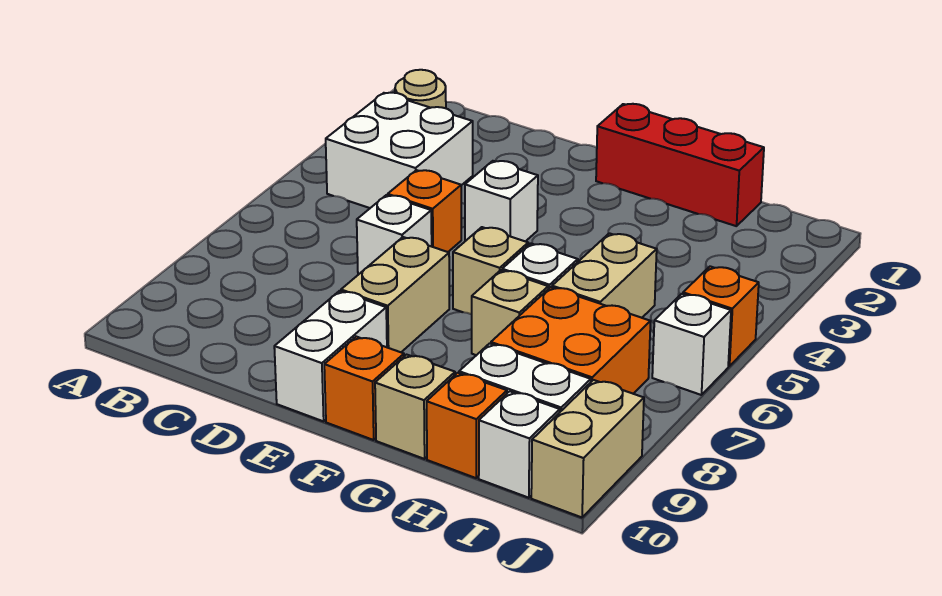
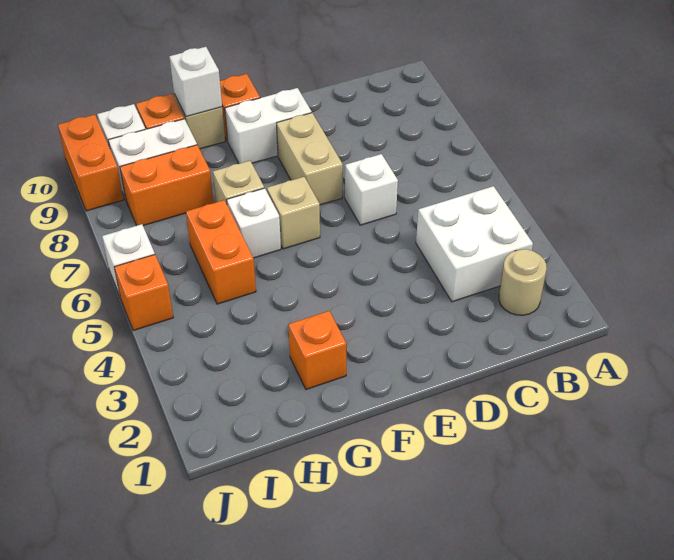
orange brick D5 level 1 -> orange brick G2 level 1
white brick E4 level 1 -> white brick G10 level 2
white brick E9:E10 level 1 -> white brick E9:F9 level 1
red brick F1:H1 level 1 -> none
tan brick H5:H6 level 1 -> orange brick H5:H6 level 1
orange brick H7:I8 level 1 -> orange brick H8:I8 level 1
tan brick J9:J10 level 1 -> orange brick J9:J10 level 1

